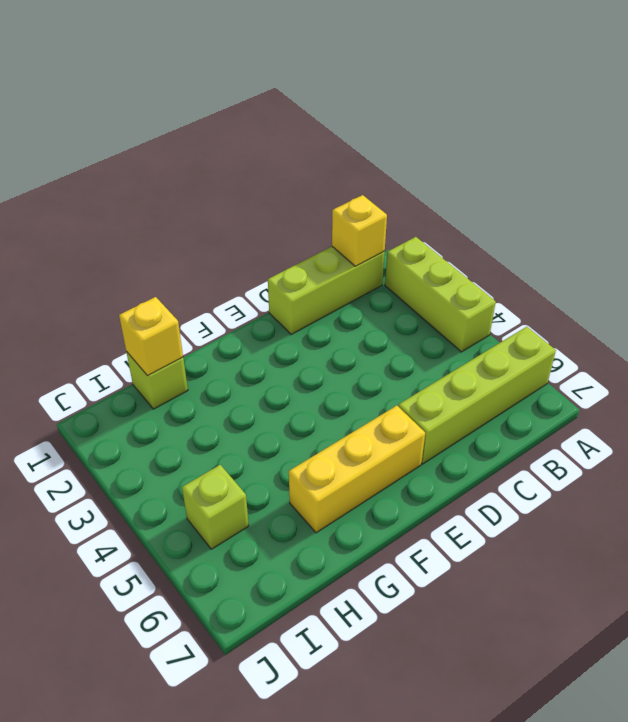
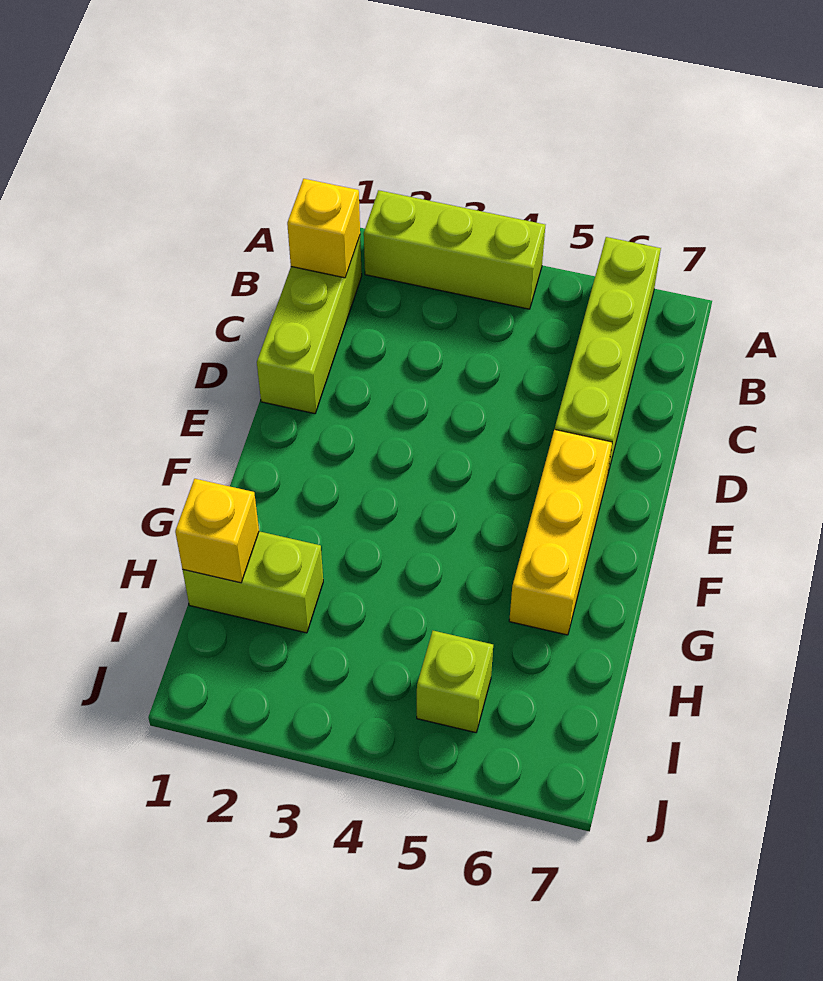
lime brick H1 level 1 -> lime brick H1:H2 level 1

